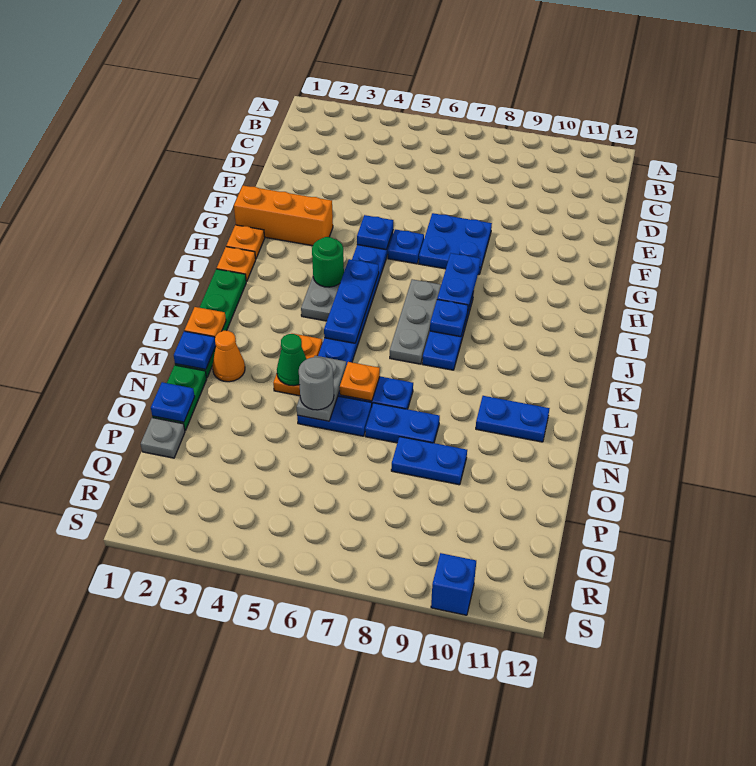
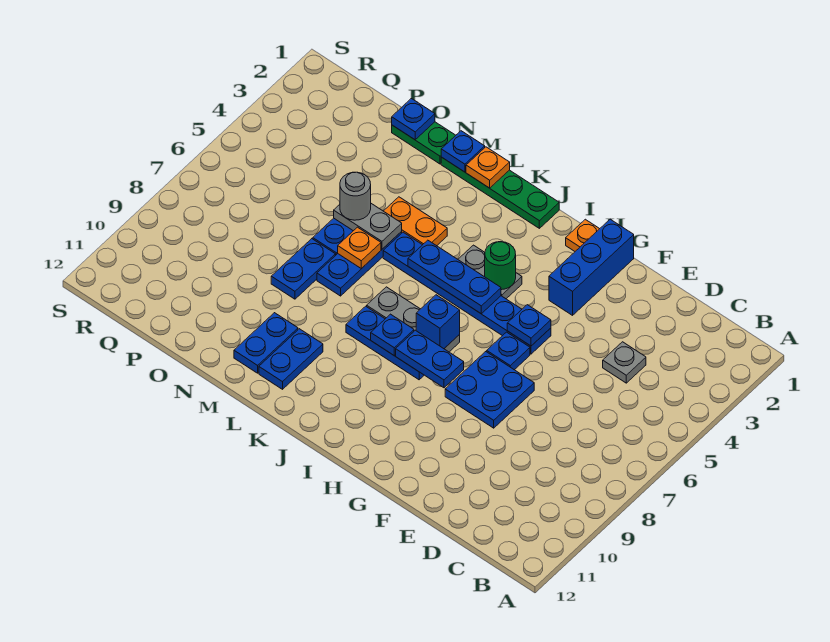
orange brick G1:G3 level 1 -> blue brick G1:G3 level 1
orange plate I1 level 1 -> none
orange cone M2 level 1 -> none
green cone M4 level 2 -> none
blue plate O8:O9 level 1 -> blue plate L10:L11 level 1
grey plate P1 level 1 -> grey plate D4 level 1
blue brick S10 level 1 -> blue brick I7 level 2

